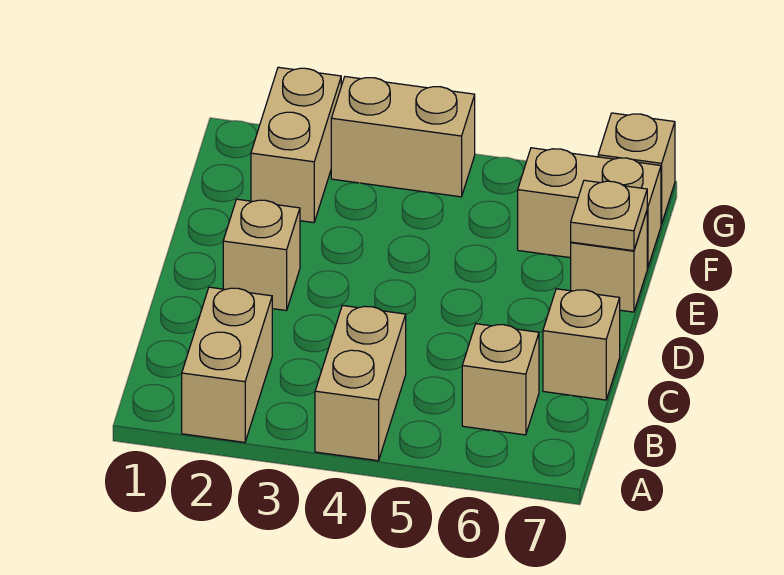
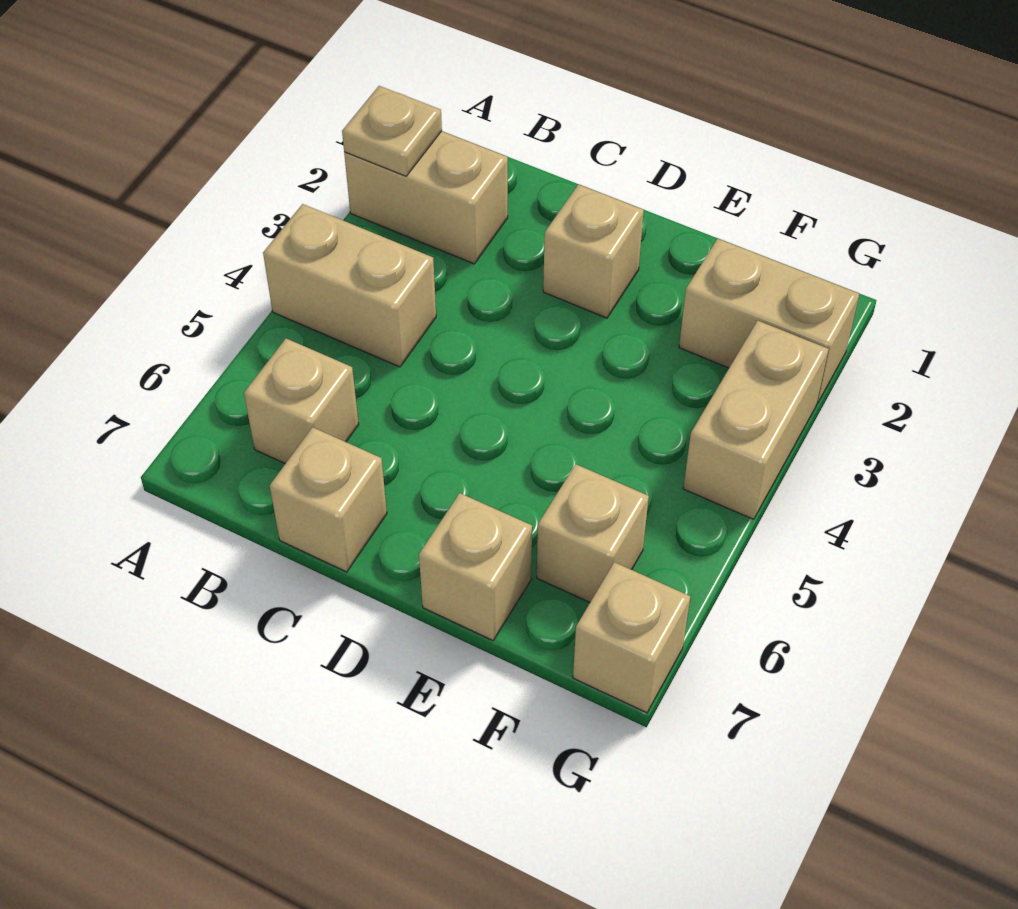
tan plate E7 level 2 -> tan plate A2 level 2
tan brick F6:F7 level 1 -> tan brick F6 level 1

